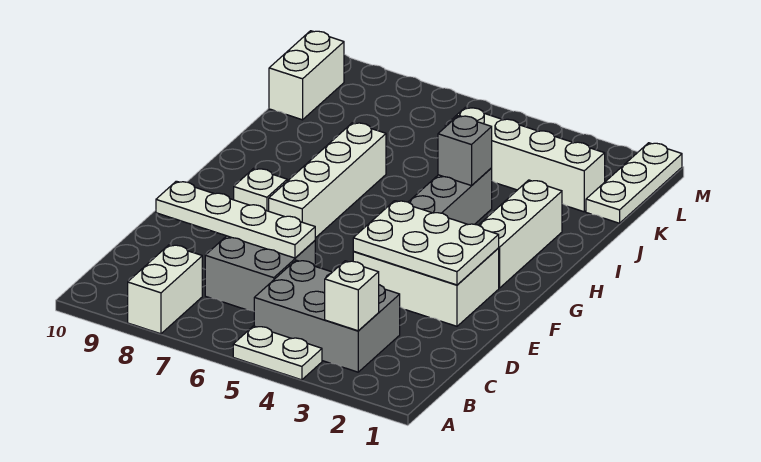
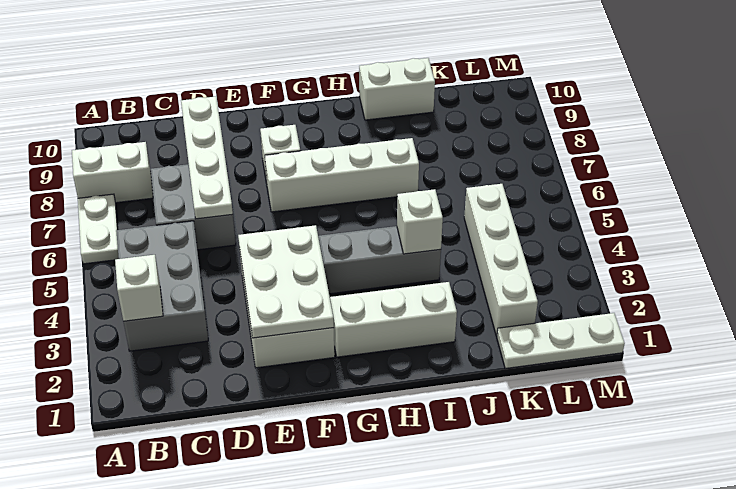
white plate A4:A5 level 1 -> white plate A6:A7 level 1
grey brick I4 level 2 -> white brick I4 level 2
white brick K10:L10 level 1 -> white brick I10:J10 level 1

